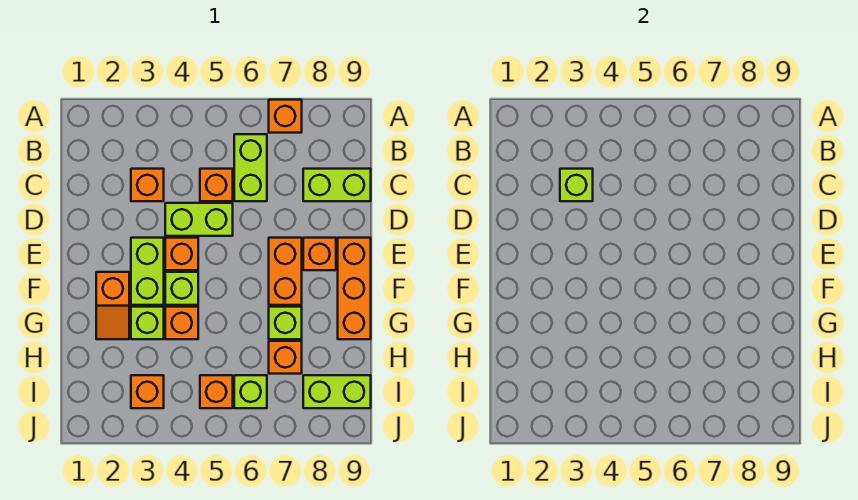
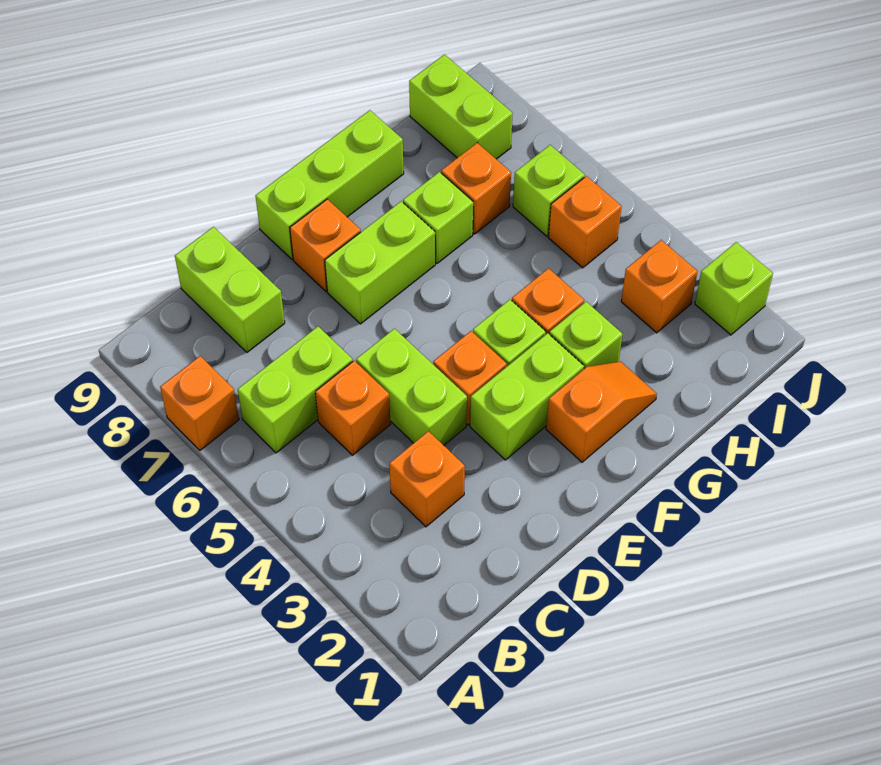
lime brick C3 level 2 -> lime brick J2 level 1
orange brick E7:F7 level 1 -> lime brick E7:F7 level 1
orange brick E9:G9 level 1 -> lime brick E9:G9 level 1

